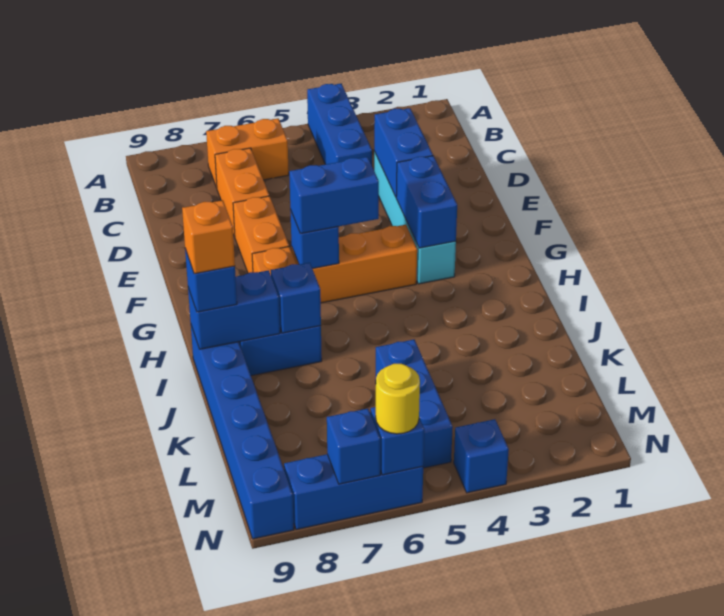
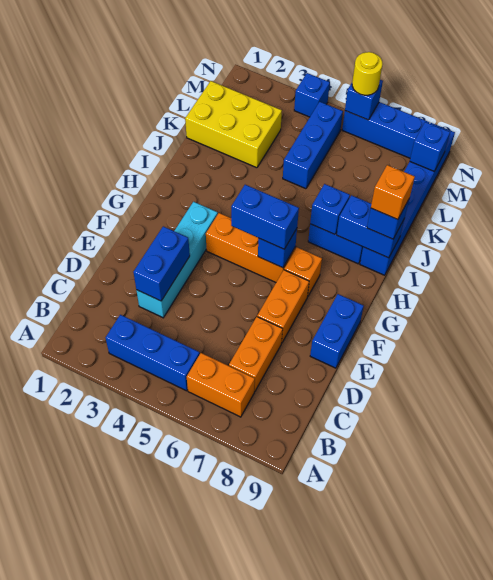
blue brick A4:C4 level 1 -> blue brick B3:B5 level 1
blue brick F3:G3 level 2 -> blue brick E9:F9 level 1
none -> yellow brick K1:L3 level 1
blue brick N7 level 2 -> blue brick M9 level 2

